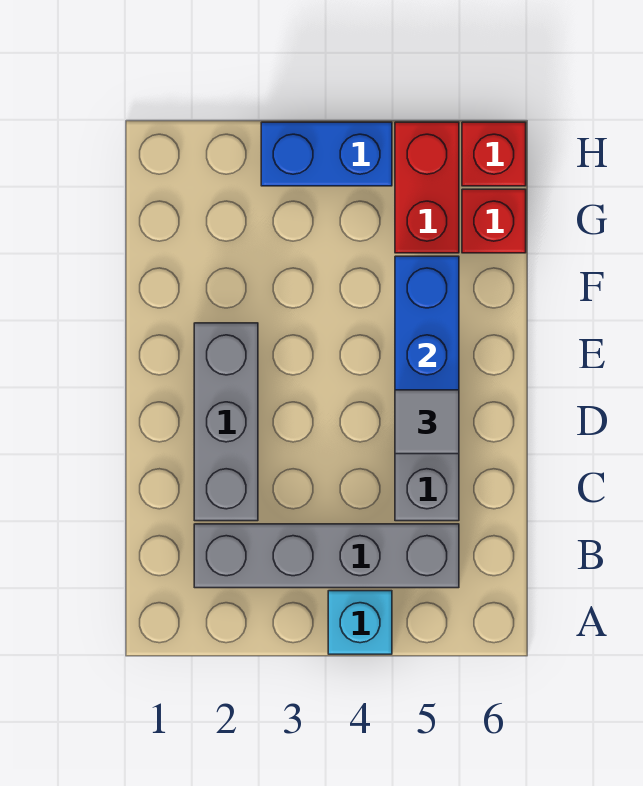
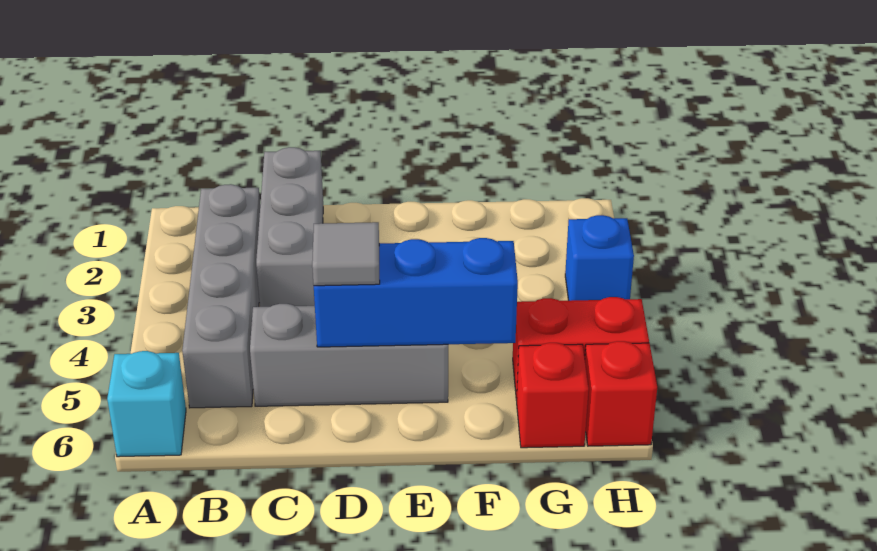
cyan brick A4 level 1 -> cyan brick A6 level 1
grey brick C2:E2 level 1 -> grey brick C1:C3 level 1
blue brick H3:H4 level 1 -> blue brick H3 level 1

